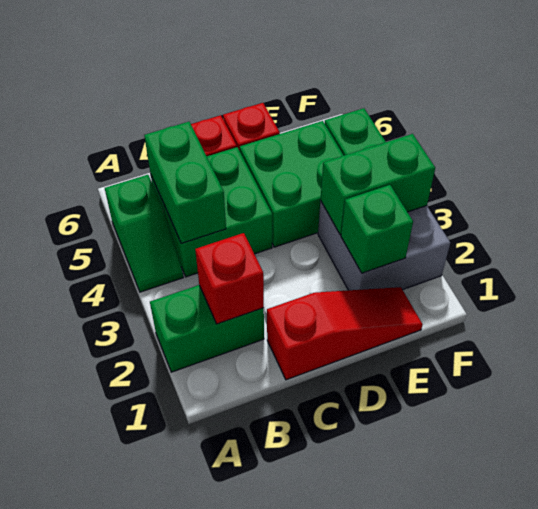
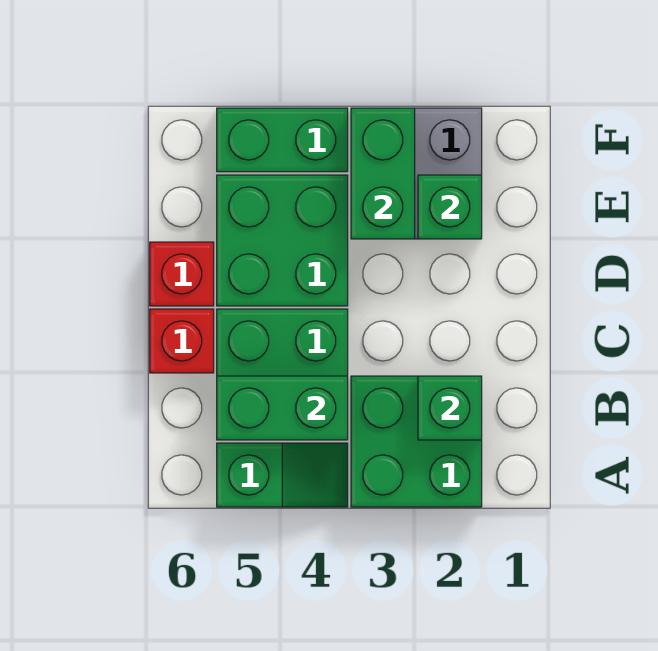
green brick A2:B2 level 1 -> green brick A2:B3 level 1
red brick B2 level 2 -> green brick B2 level 2
red slope C1:E1 level 1 top C -> none

